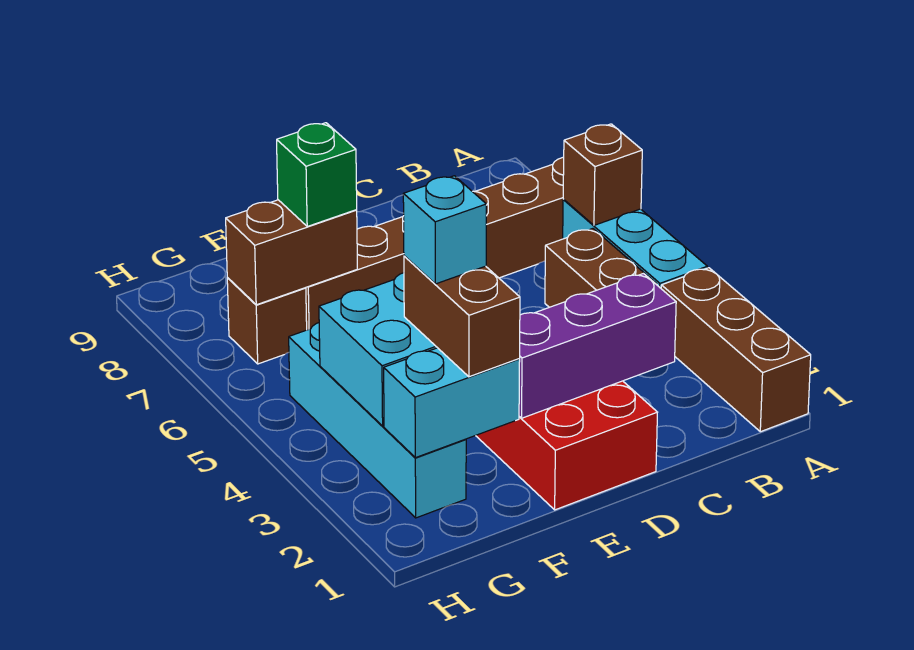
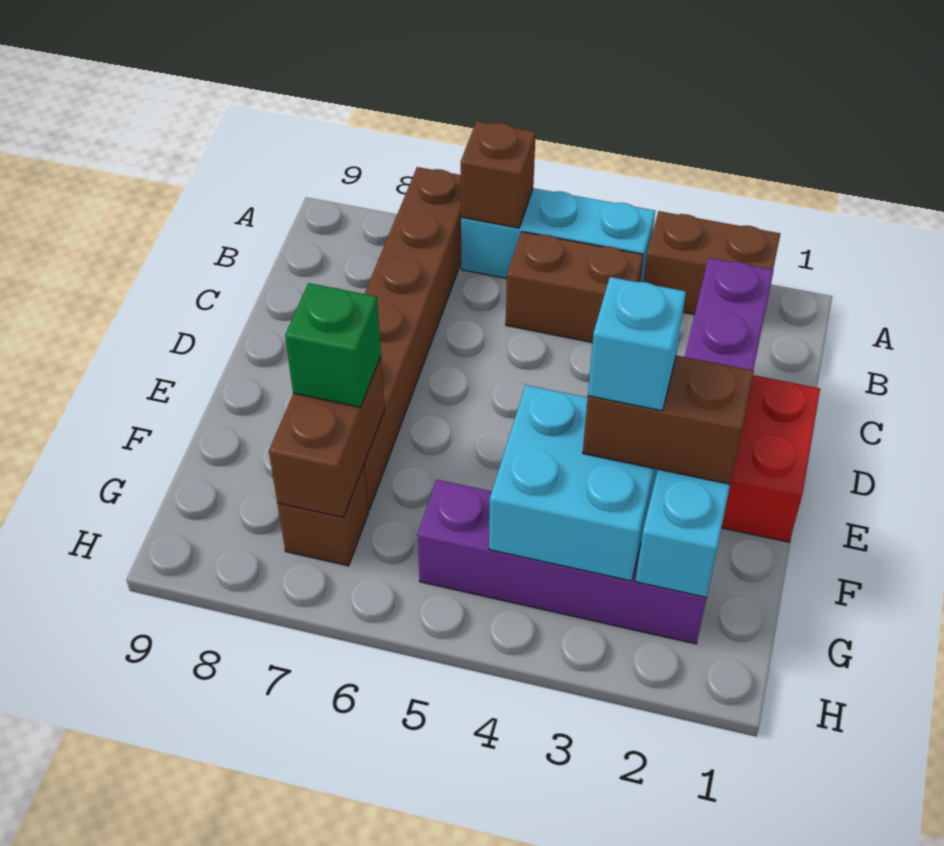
brown brick A1:A3 level 1 -> brown brick A2:A3 level 1
cyan brick G2:G5 level 1 -> purple brick G2:G5 level 1

